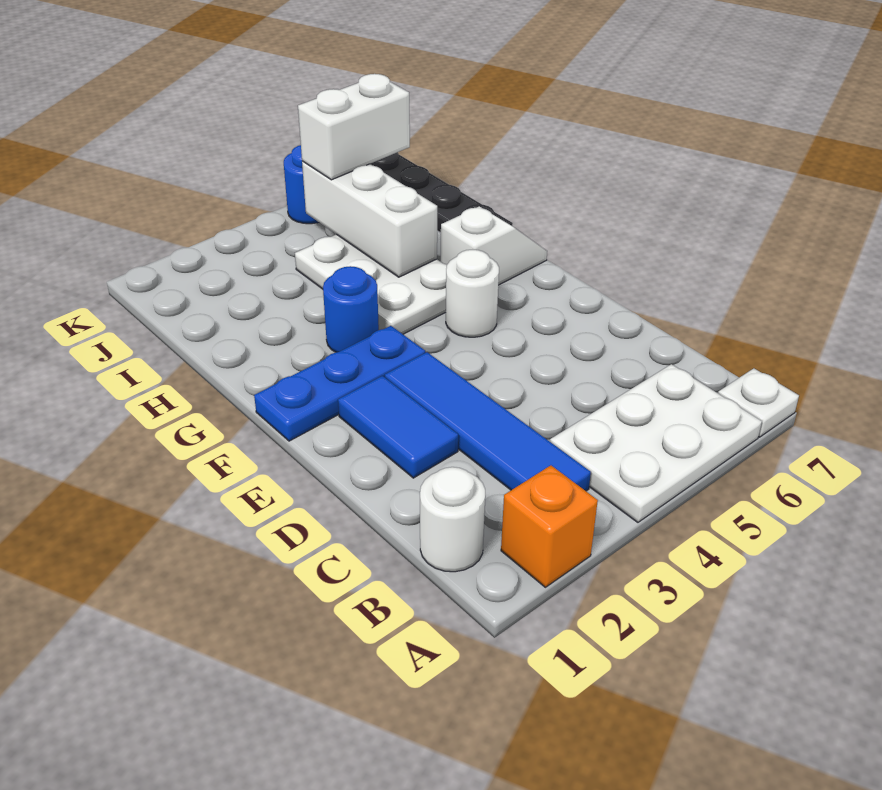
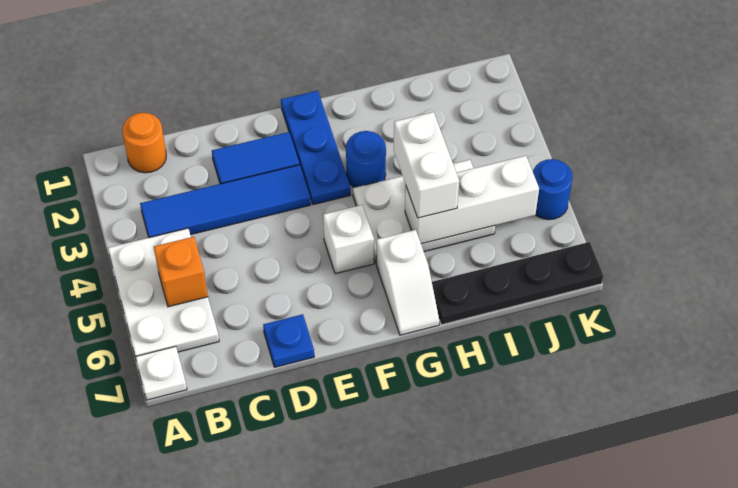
orange brick A2 level 1 -> orange brick B5 level 2
white round brick B1 level 1 -> orange round brick B1 level 1
none -> blue plate D7 level 1
white round brick F5 level 1 -> white brick F5 level 1
white brick J5:J6 level 3 -> white brick H4:H5 level 3

